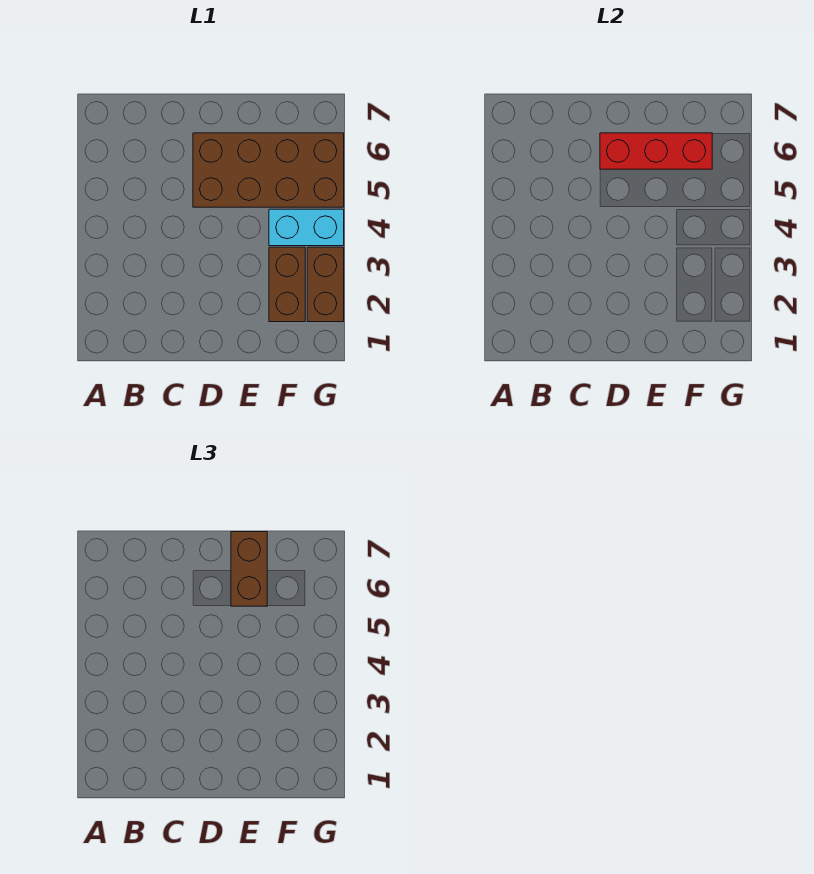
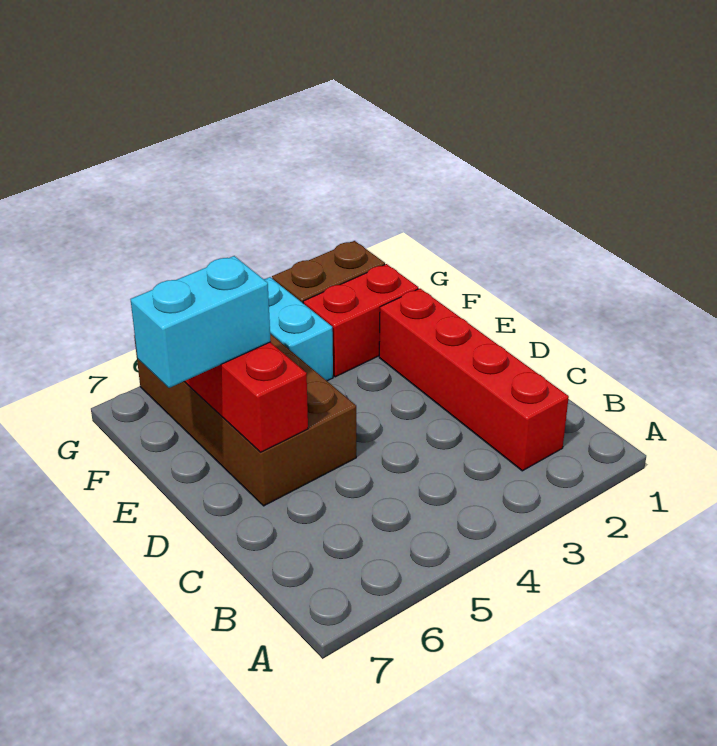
none -> red brick B2:E2 level 1
brown brick E6:E7 level 3 -> cyan brick E6:E7 level 3
brown brick F2:F3 level 1 -> red brick F2:F3 level 1

